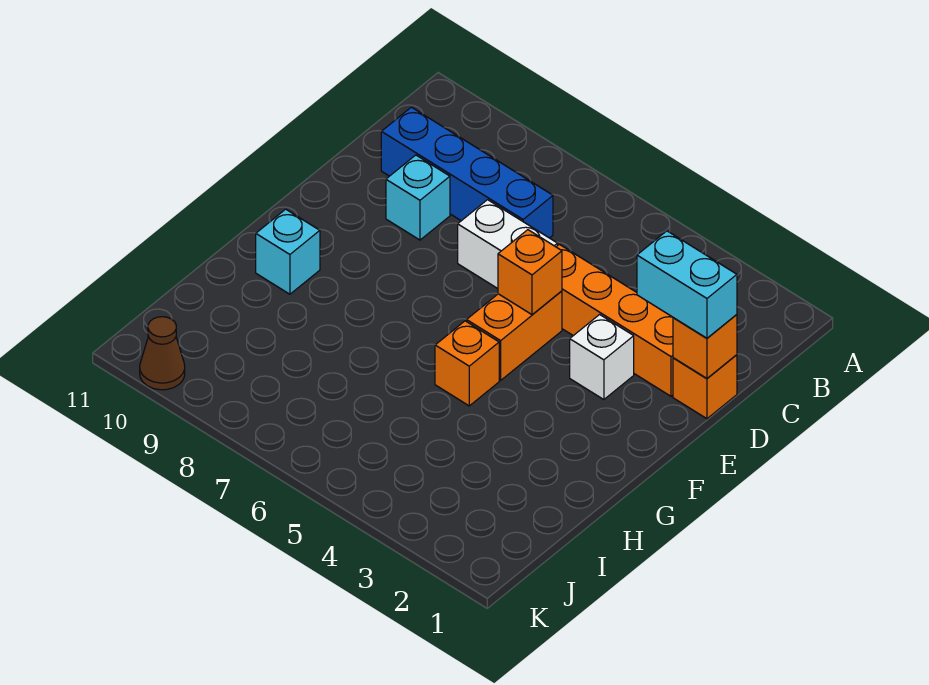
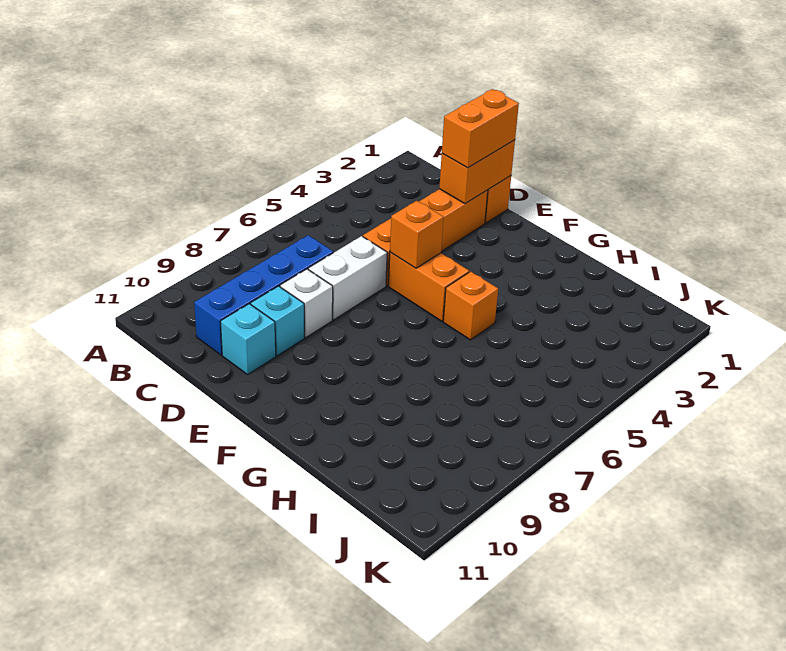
orange brick D1 level 2 -> orange brick D1:D2 level 2
cyan brick D1:D2 level 3 -> orange brick D1:D2 level 3
white brick E3 level 1 -> white brick D8 level 1
cyan brick G10 level 1 -> cyan brick D10 level 1
brown cone K10 level 1 -> none

